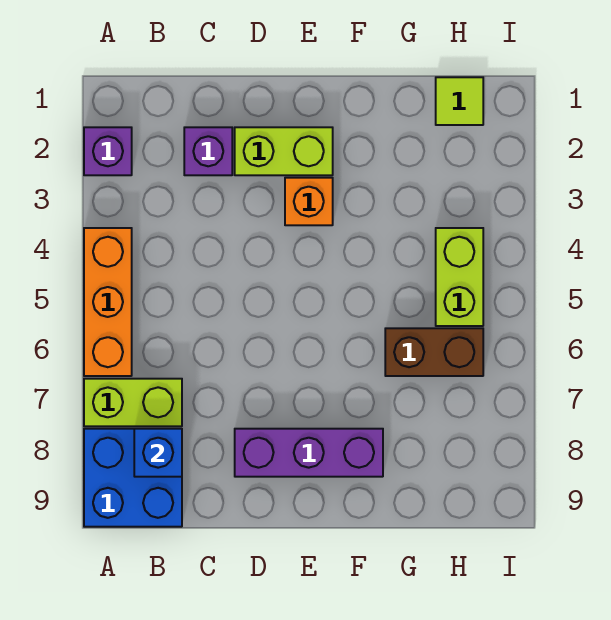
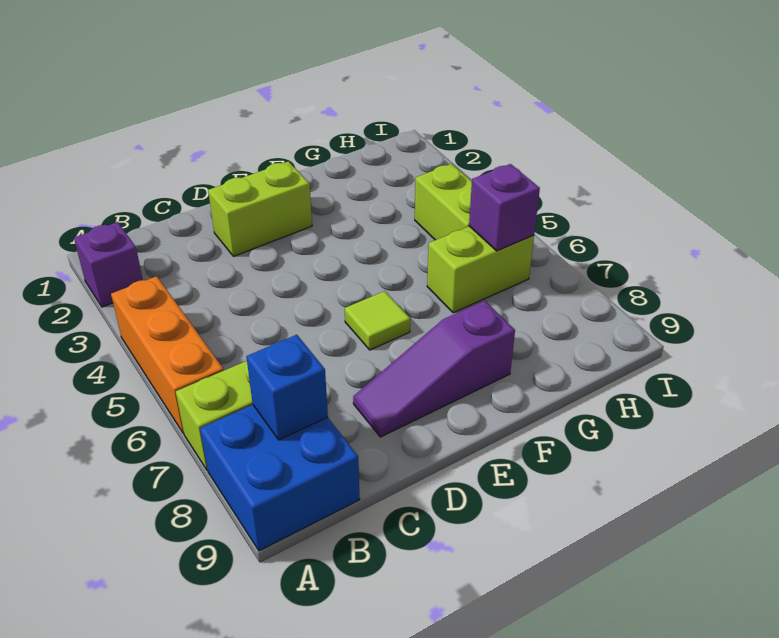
purple brick C2 level 1 -> purple brick H6 level 2
purple brick D8:F8 level 1 -> purple slope D8:F8 level 1 top F
orange brick E3 level 1 -> none
brown brick G6:H6 level 1 -> lime brick G6:H6 level 1
lime tile H1 level 1 -> lime tile E6 level 1

